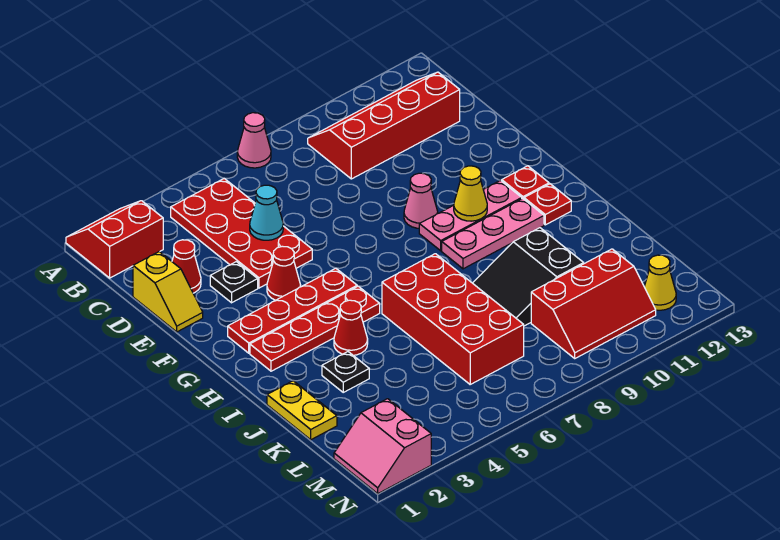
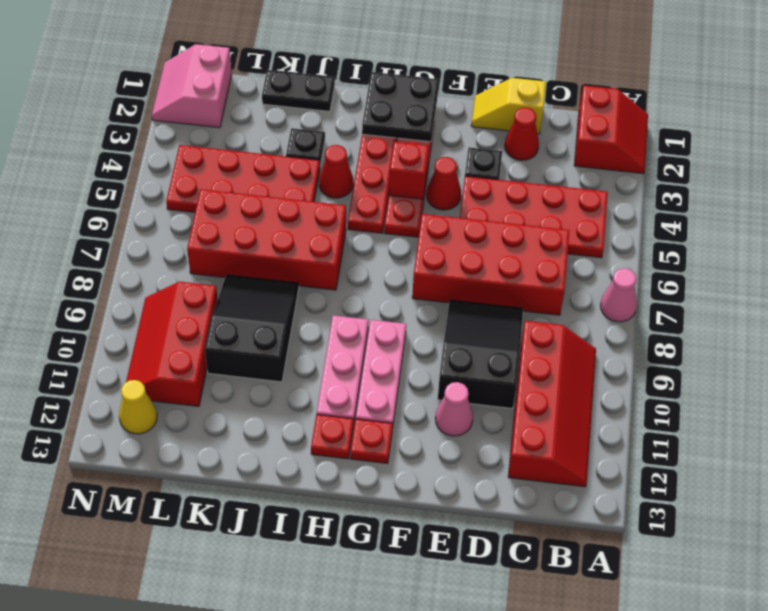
none -> red brick C6:F7 level 1
cyan cone D5 level 2 -> none
none -> black slope D8:E10 level 1 top 10
pink cone F9 level 1 -> pink cone E11 level 1
none -> black plate G1:H2 level 2
none -> red brick G4 level 2
yellow cone G10 level 2 -> none
yellow plate J1:K1 level 1 -> black plate J1:K1 level 1
none -> red plate J4:M5 level 1
pink slope M1:N2 level 1 top 2 -> pink slope M1:N2 level 1 top M

